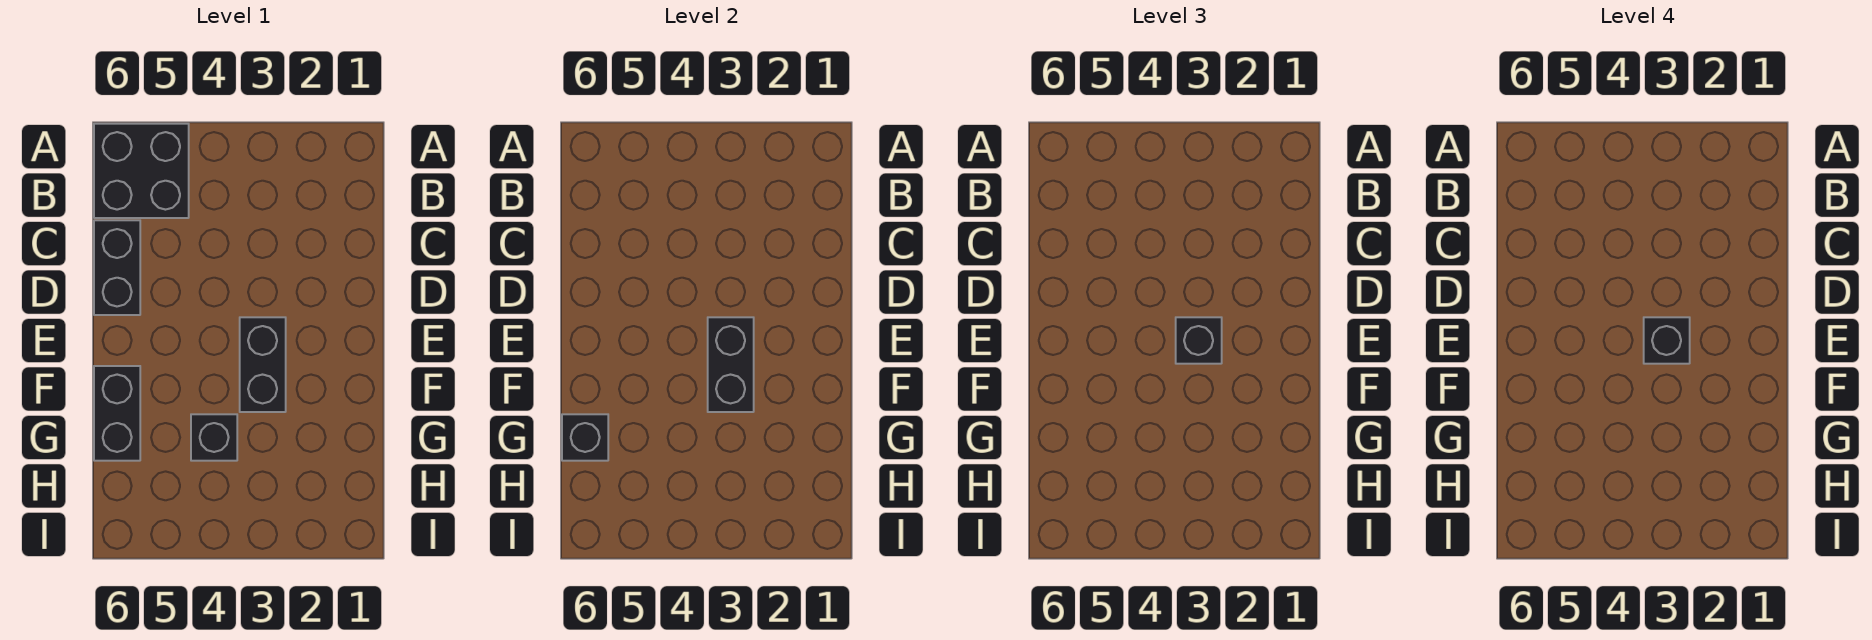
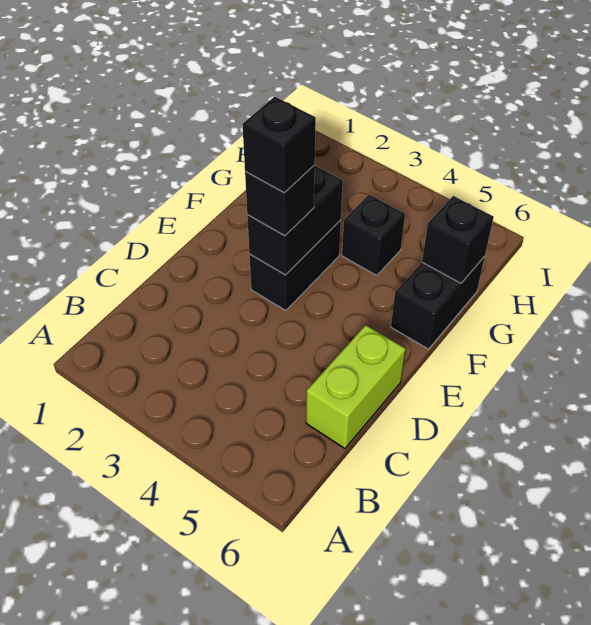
black brick A5:B6 level 1 -> none
black brick C6:D6 level 1 -> lime brick C6:D6 level 1

